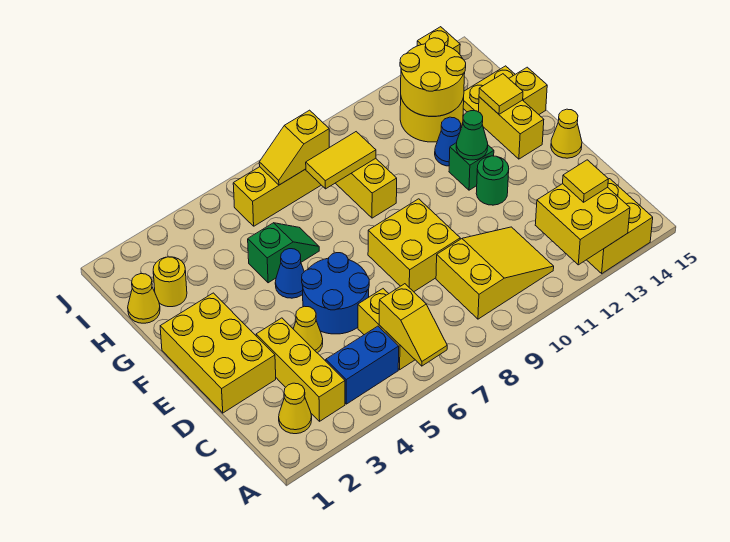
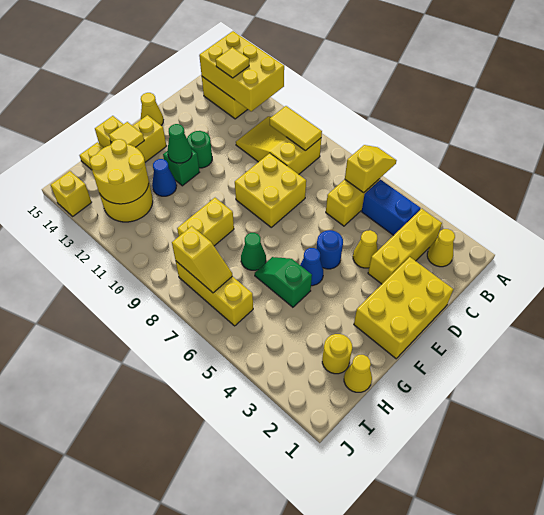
yellow brick A12:B13 level 2 -> yellow brick A12:B14 level 2
blue round brick D5:E6 level 1 -> blue round brick E5 level 1
none -> green cone G7 level 1
yellow tile H8:H9 level 2 -> yellow tile B9:B10 level 2

